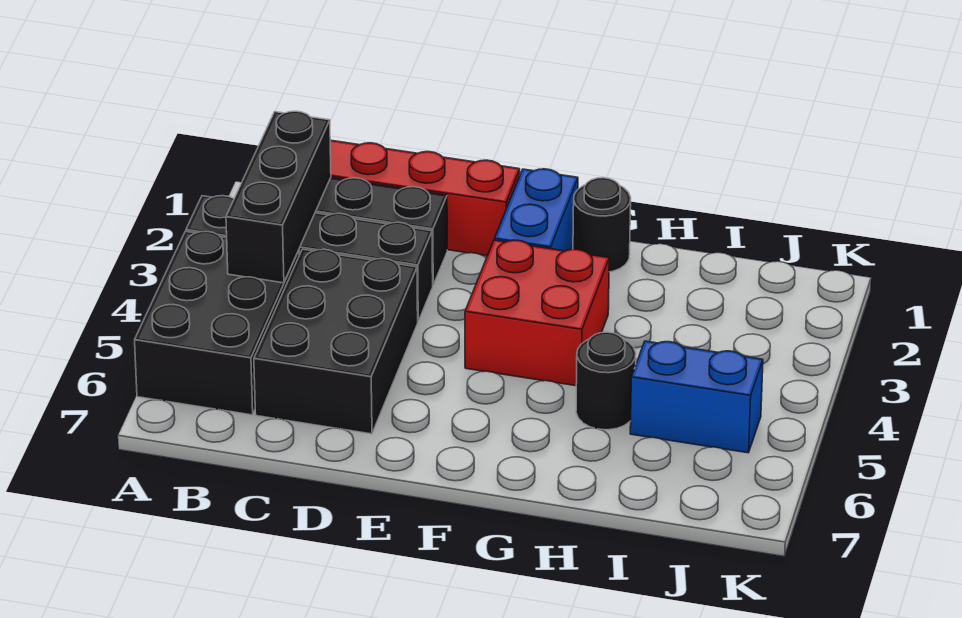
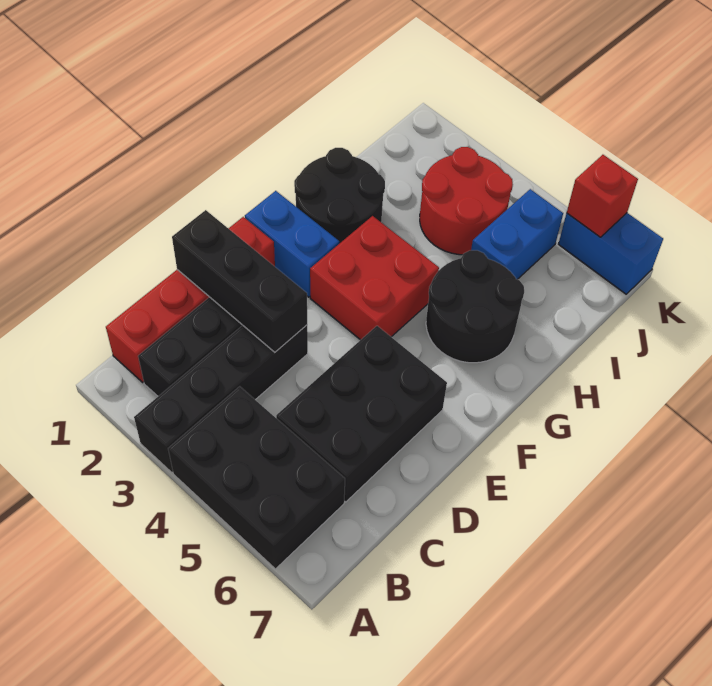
black brick B2:B4 level 2 -> black brick D1:D3 level 2
black brick C4:D6 level 1 -> black brick C5:E6 level 1
black round brick G1 level 1 -> black round brick G1:H2 level 1
black round brick H5 level 1 -> black round brick G5:H6 level 1
none -> red round brick I3:J4 level 1
none -> blue brick K6:K7 level 1
none -> red brick K6 level 2

